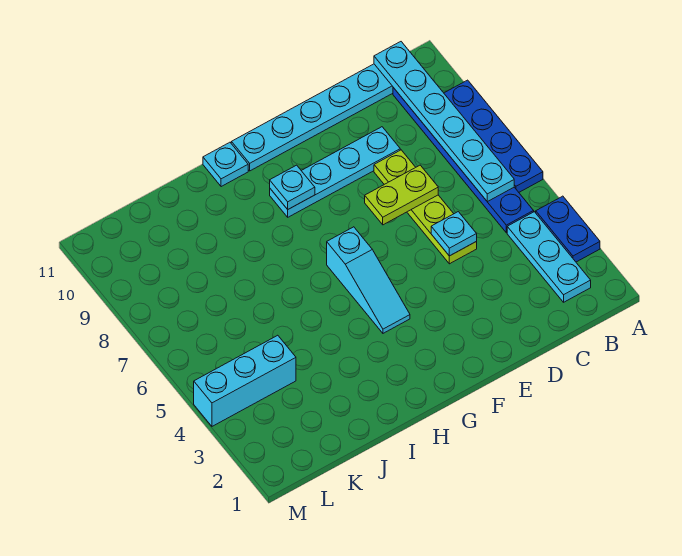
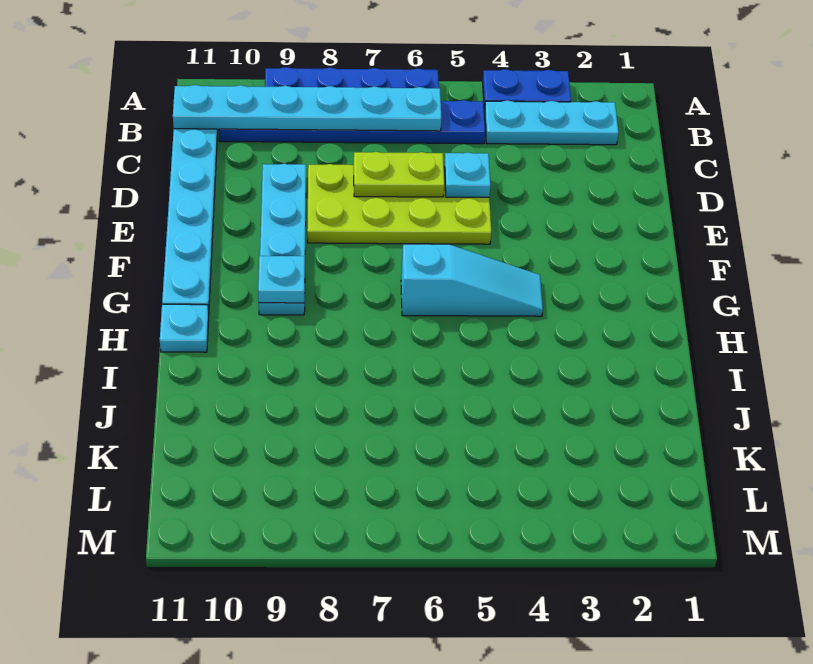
lime plate D5:D8 level 1 -> lime plate D5:E8 level 1
lime plate D7:E7 level 2 -> lime plate D6:D7 level 2
cyan brick K4:M4 level 1 -> none

